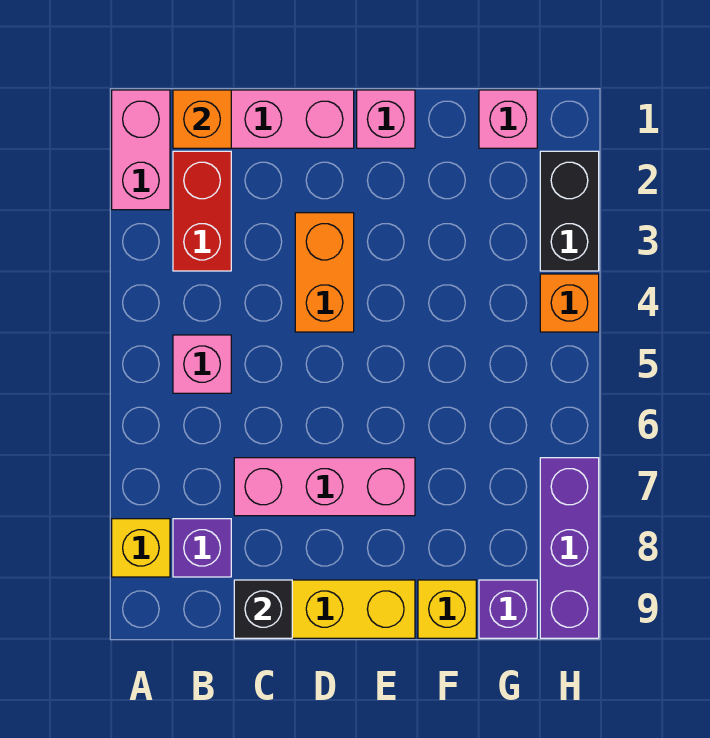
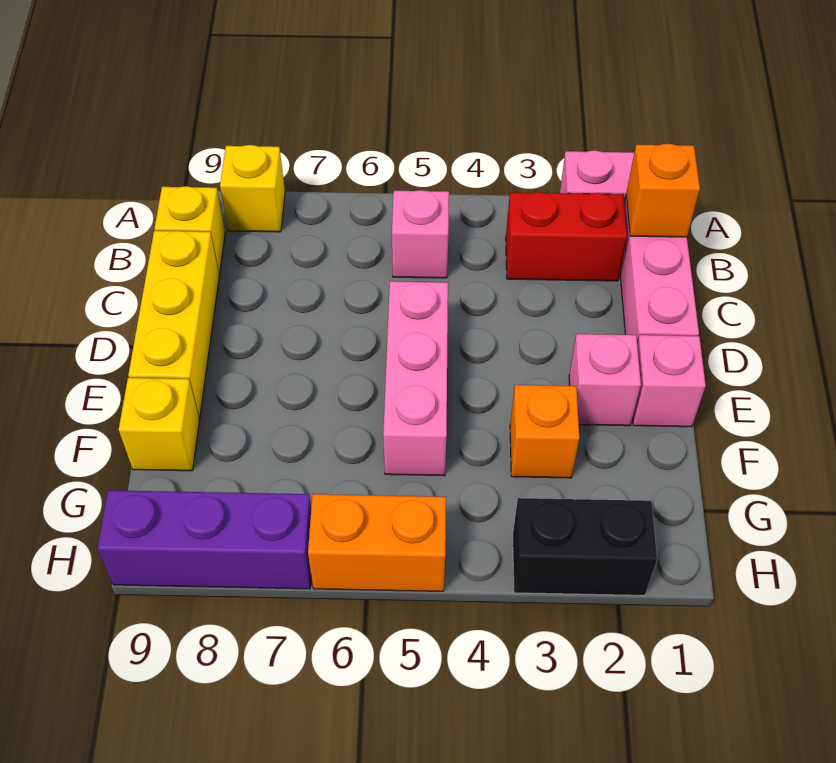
purple brick B8 level 1 -> none
none -> yellow brick B9 level 1
pink brick C7:E7 level 1 -> pink brick D5:F5 level 1
black brick C9 level 2 -> none
orange brick D3:D4 level 1 -> orange brick H5:H6 level 1
pink brick G1 level 1 -> pink brick E2 level 1
purple brick G9 level 1 -> none
orange brick H4 level 1 -> orange brick F3 level 1

